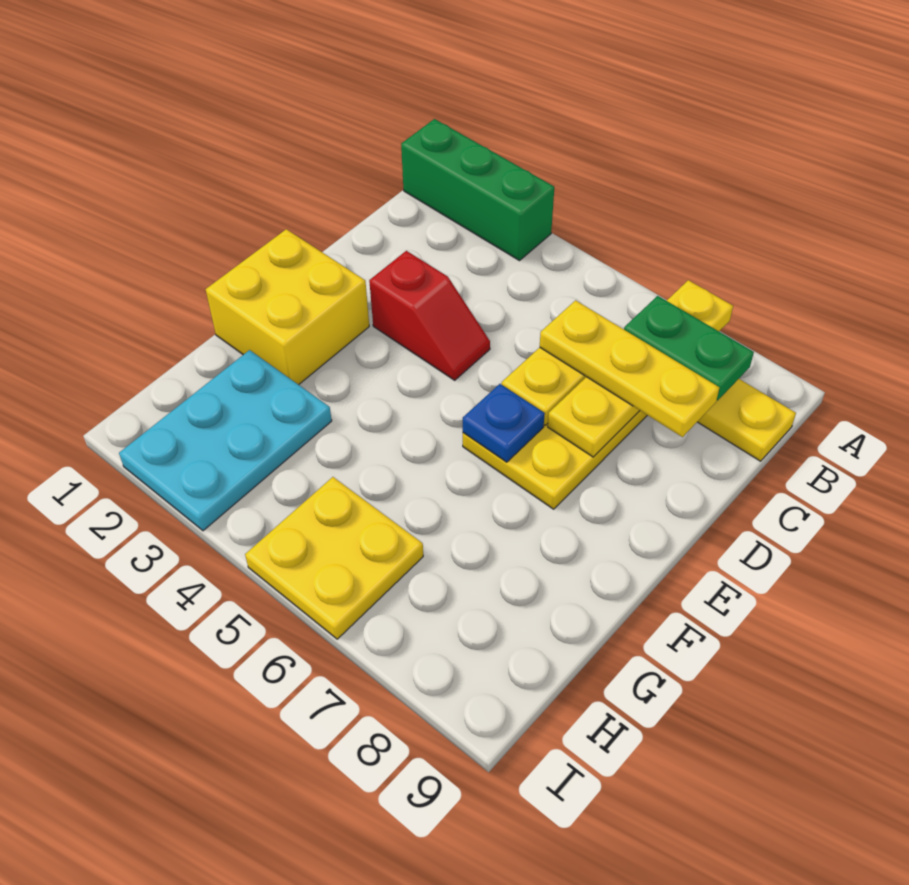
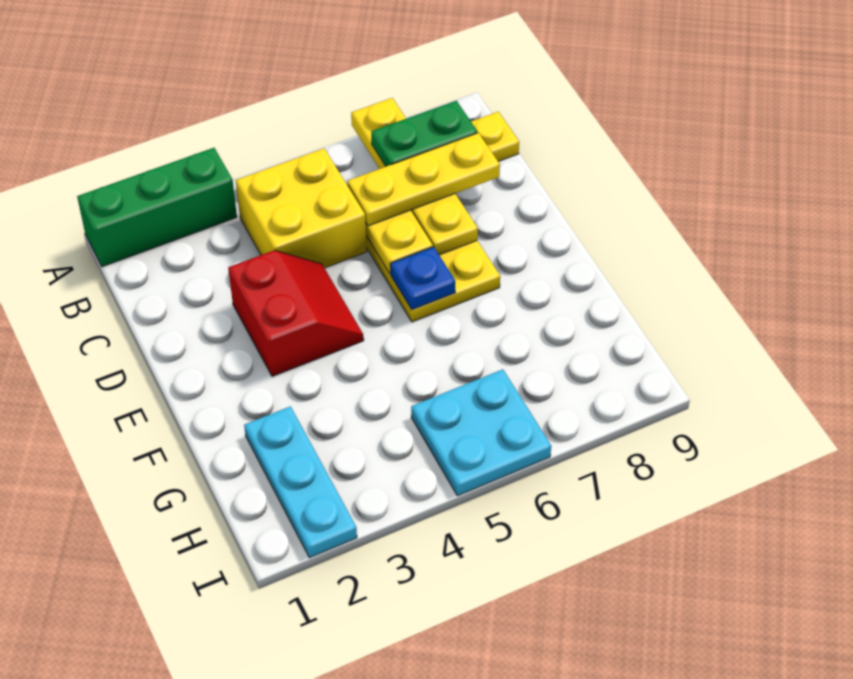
red slope D3:D4 level 1 top 3 -> red slope D3:E4 level 1 top 3
yellow brick E1:F2 level 1 -> yellow brick B4:C5 level 1
cyan plate G2:I3 level 1 -> cyan plate G2:I2 level 1
yellow plate H5:I6 level 1 -> cyan plate H5:I6 level 1

